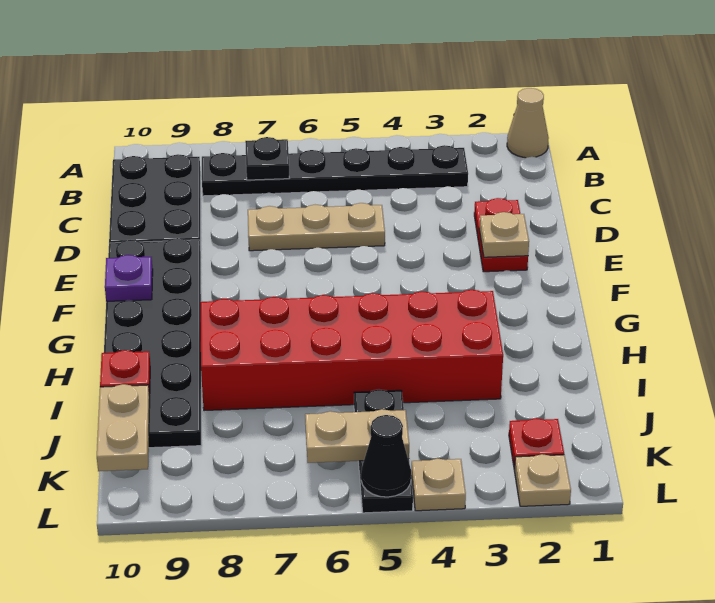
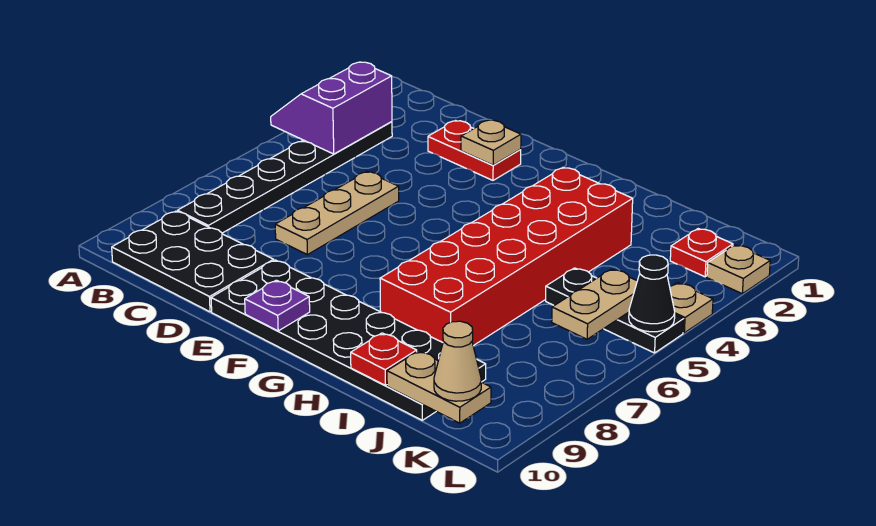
tan cone A1 level 1 -> tan cone K10 level 3
none -> purple slope A3:B4 level 2 top B
black plate B7 level 2 -> none

